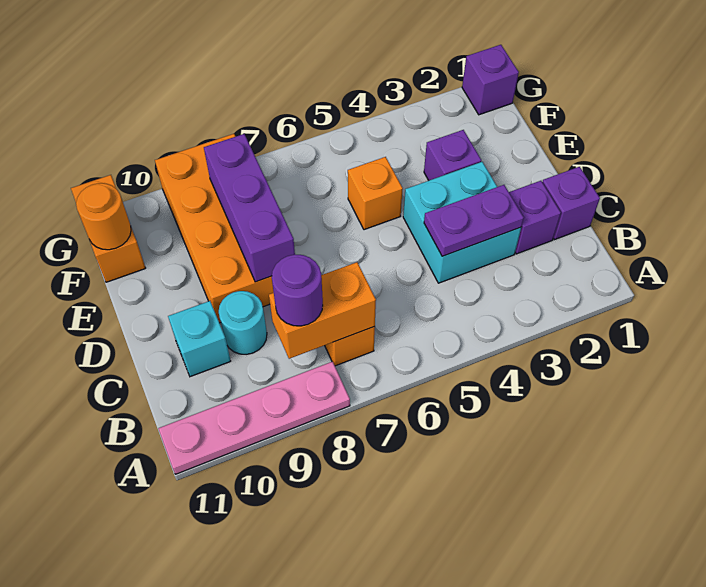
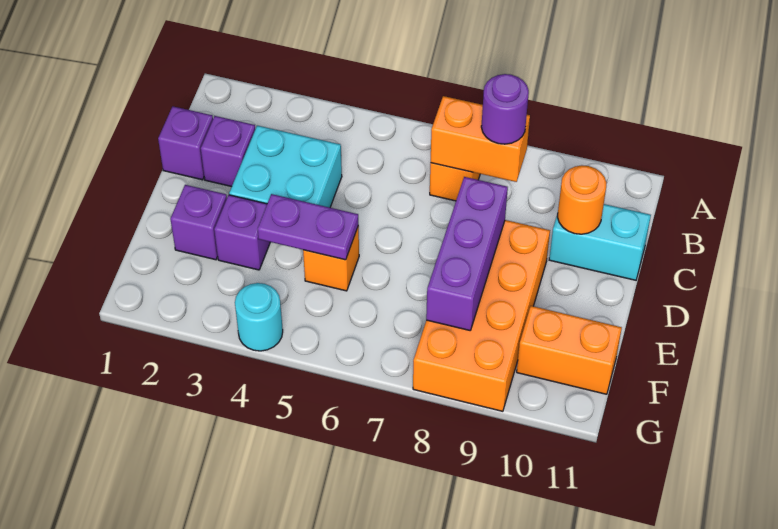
pink plate A8:A11 level 1 -> none
purple plate C3:C4 level 2 -> purple plate E4:E5 level 2
cyan round brick C9 level 1 -> cyan round brick G4 level 1
cyan brick C10 level 1 -> cyan brick C10:C11 level 1
orange brick F11:G11 level 1 -> orange brick F10:F11 level 1
orange round brick F11 level 2 -> orange round brick C10 level 2
purple brick G1 level 1 -> purple brick E2 level 1

